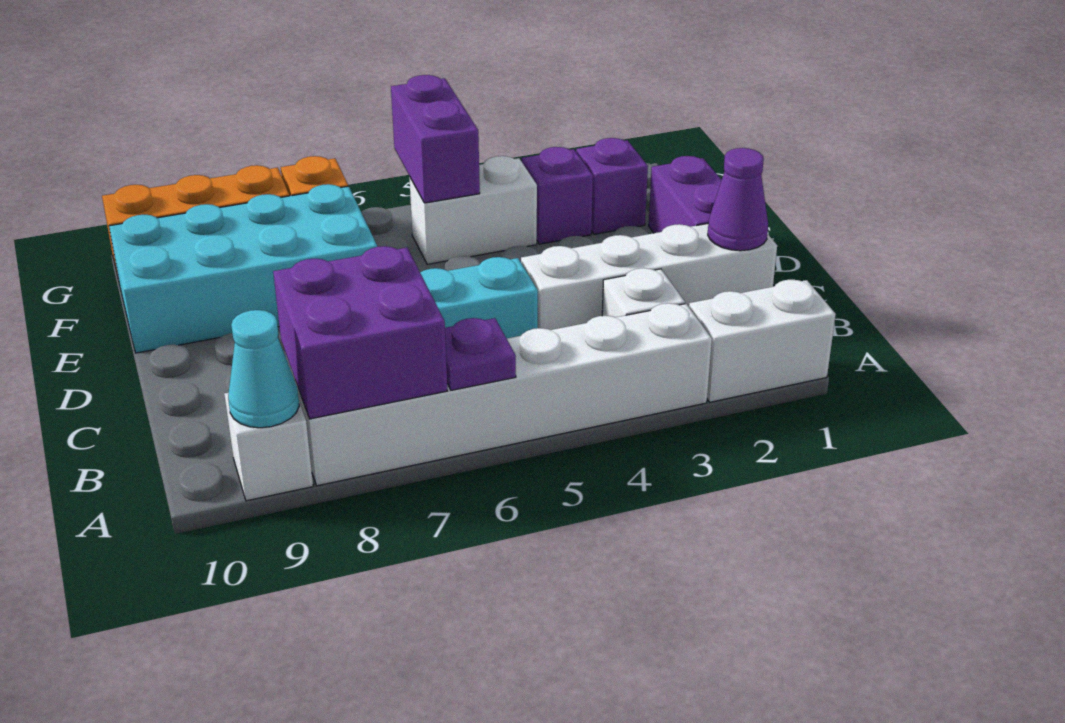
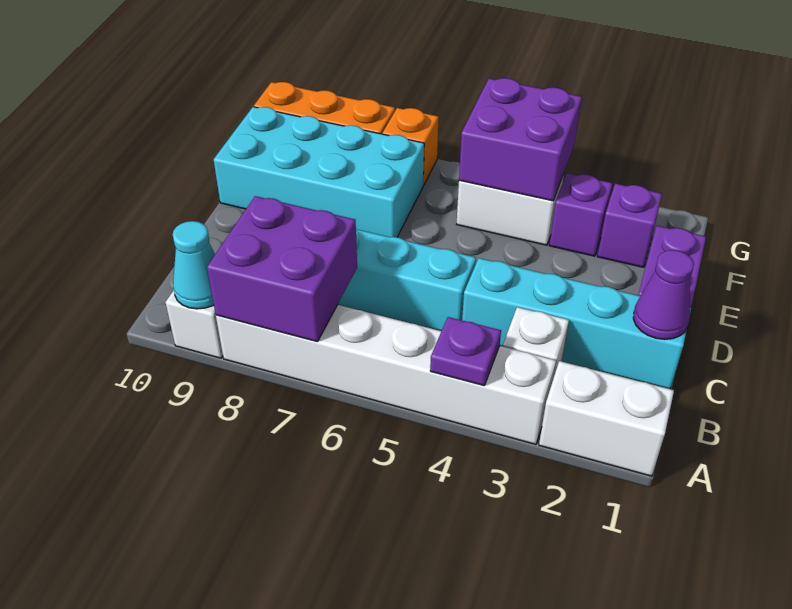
purple plate A6 level 2 -> purple plate A4 level 2
white brick C1:C4 level 1 -> cyan brick C1:C4 level 1
purple brick F5:G5 level 2 -> purple brick F4:G5 level 2

